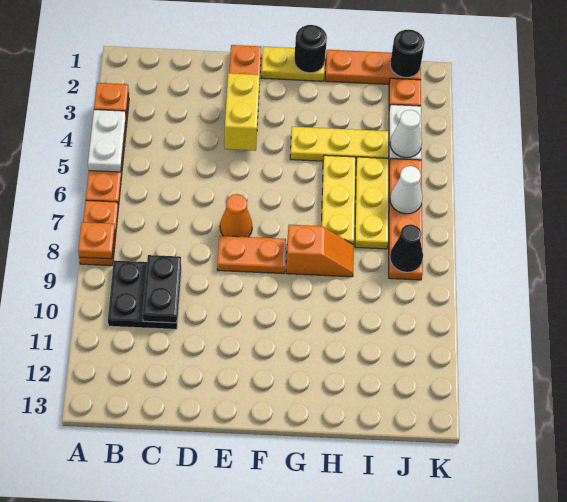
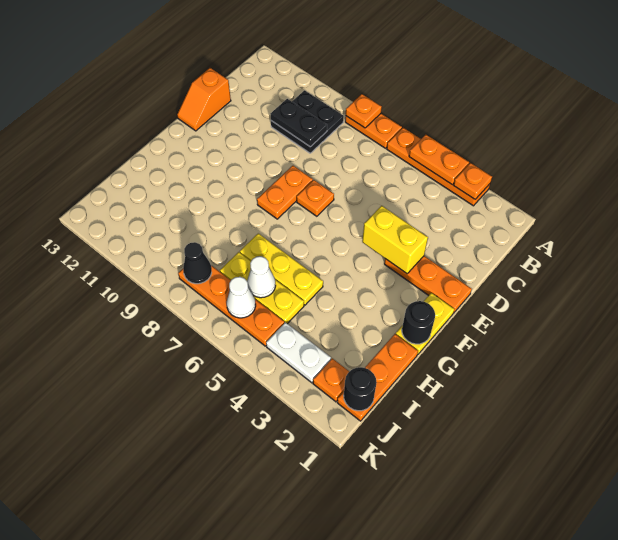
white plate A4:A5 level 2 -> orange plate A4:A5 level 2
orange cone E7 level 1 -> orange plate E7 level 1
yellow plate G4:I4 level 1 -> none
orange slope G8:H8 level 1 top G -> orange slope D13:E13 level 1 top D
white cone J4 level 2 -> white cone I6 level 2

